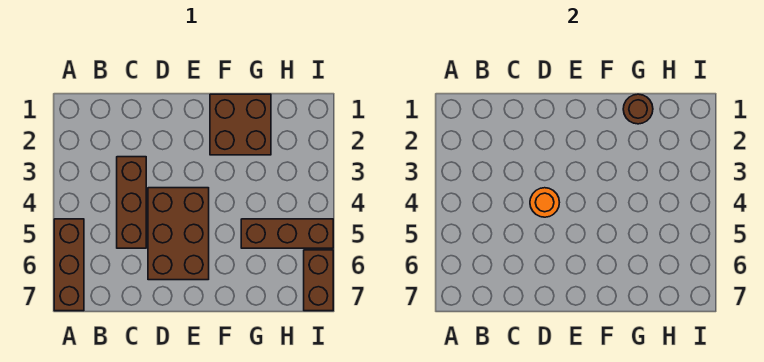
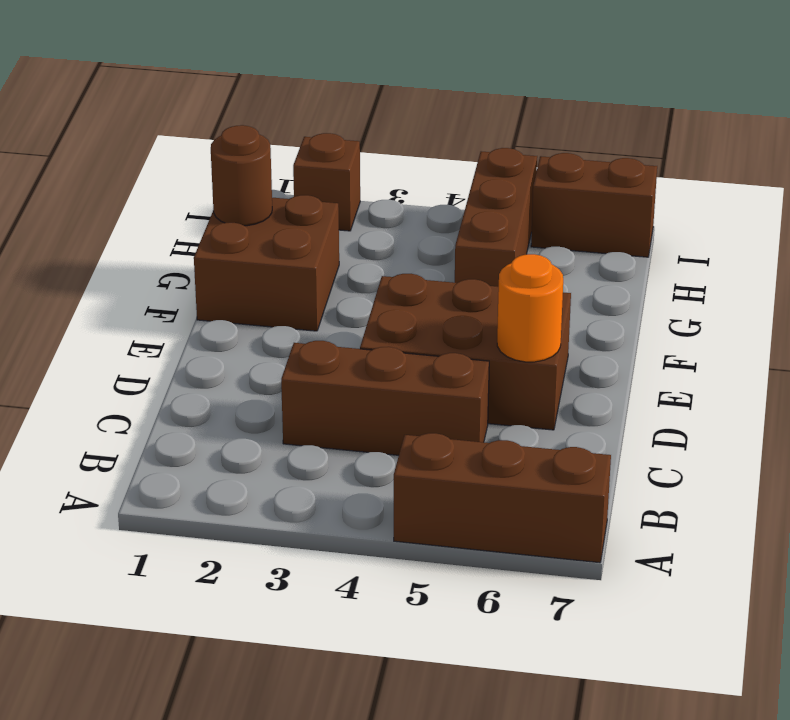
orange round brick D4 level 2 -> orange round brick D6 level 2
none -> brown brick I2 level 1

